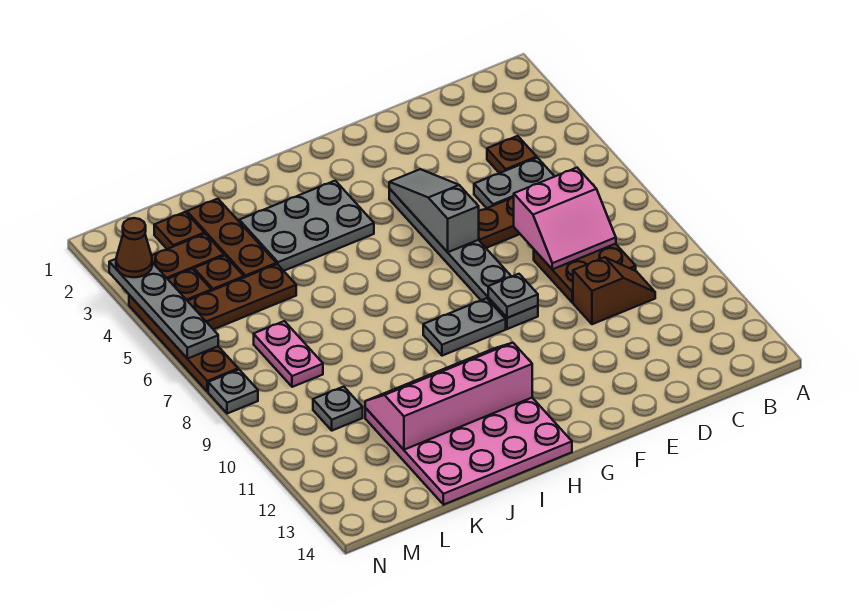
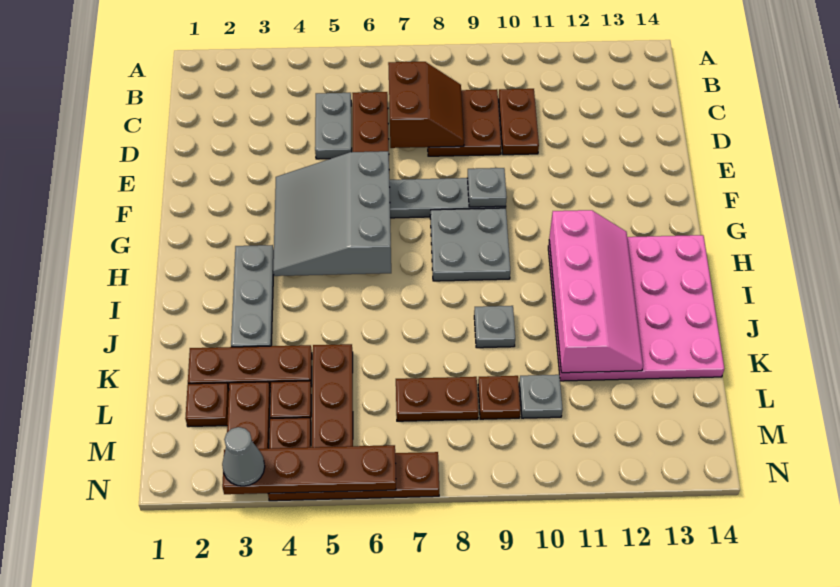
brown plate C4 level 1 -> brown plate L9 level 1
pink slope C7:D8 level 2 top 7 -> brown slope C7:D8 level 2 top 7
brown slope C10:D10 level 1 top D -> brown plate C10:D10 level 1
grey slope F4:F6 level 2 top 6 -> grey slope F4:H6 level 2 top 6
grey plate G9:H9 level 1 -> grey plate G8:H9 level 1
grey plate H3:J4 level 1 -> grey plate H3:J3 level 1
pink slope H11:K12 level 2 top 12 -> pink slope H11:K12 level 2 top 11
pink plate L7:L8 level 1 -> brown plate L7:L8 level 1
grey plate N3:N6 level 2 -> brown plate N3:N6 level 2
brown cone N3 level 3 -> grey cone N3 level 3
grey plate N8 level 1 -> grey plate J9 level 1

